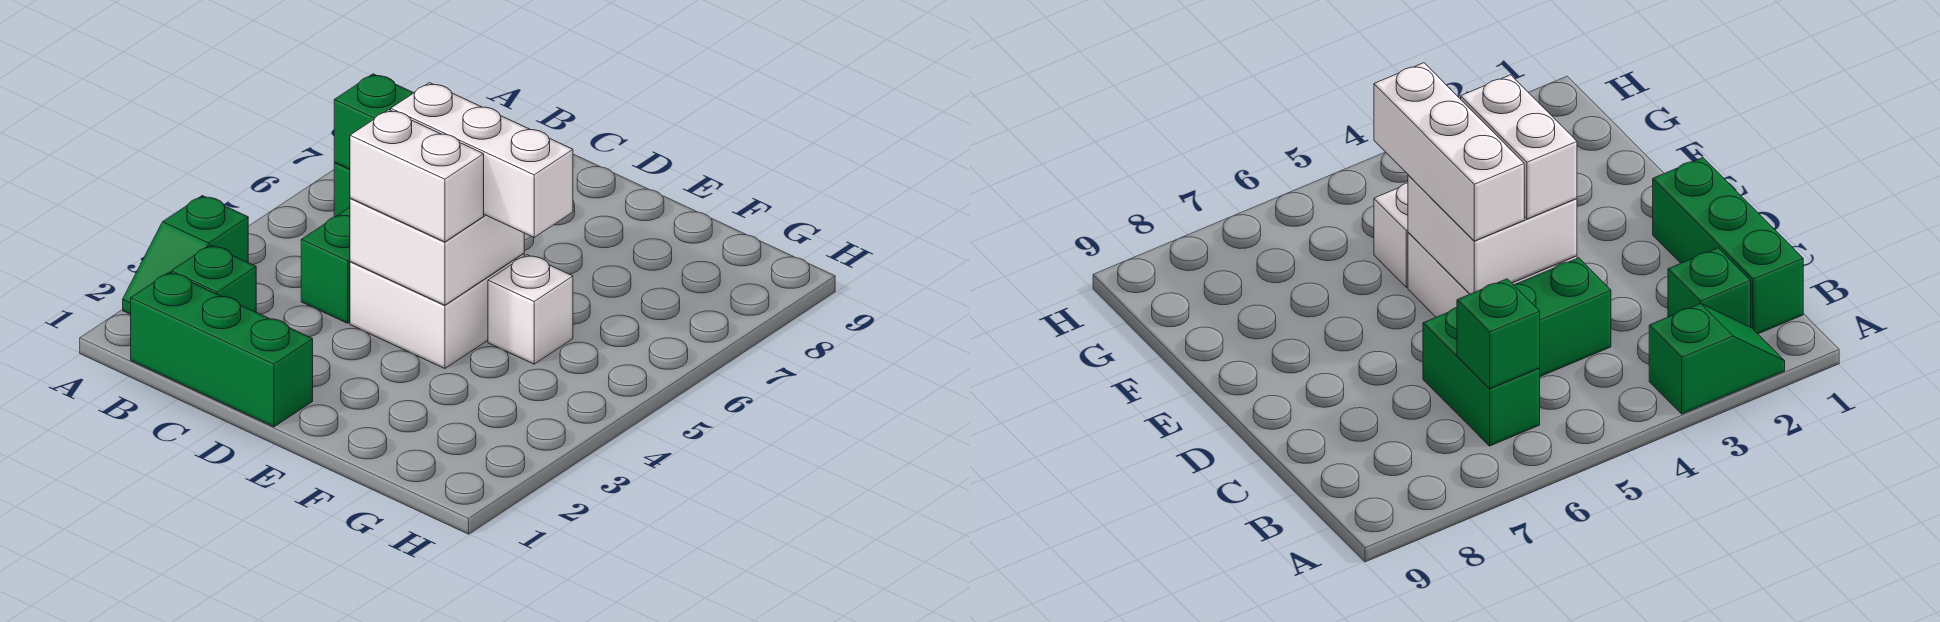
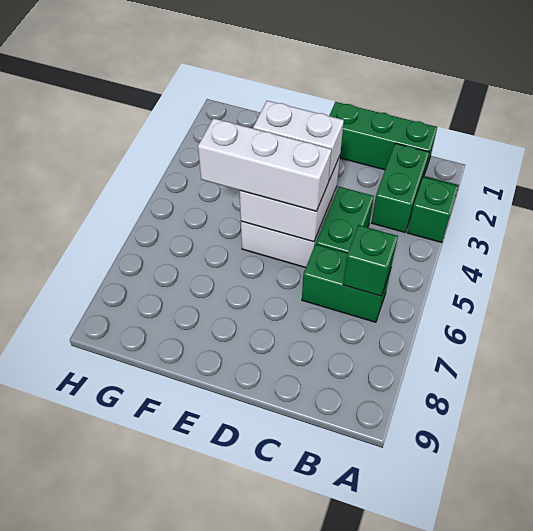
green brick B2 level 1 -> green brick B2:B3 level 1
white brick F5 level 1 -> none

